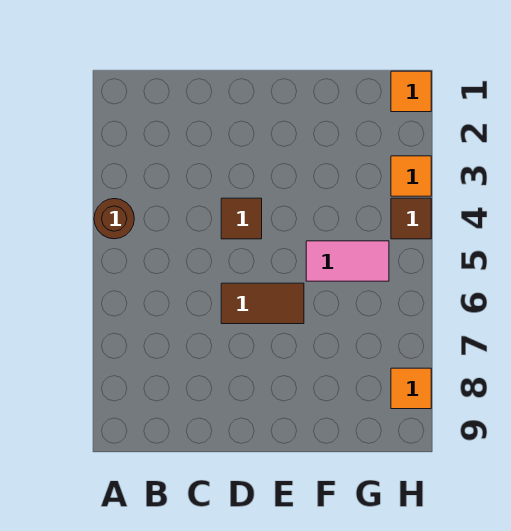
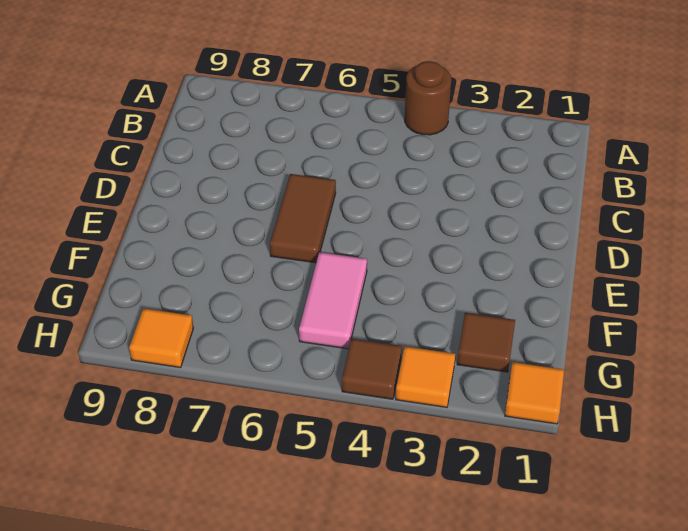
brown tile D4 level 1 -> brown tile G2 level 1

